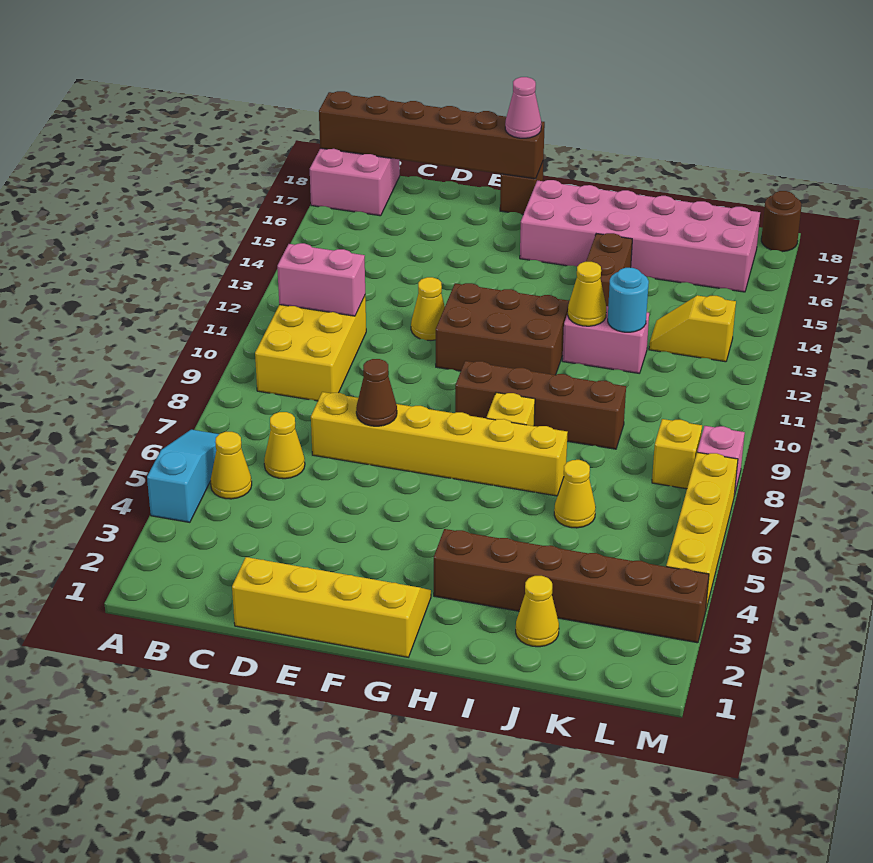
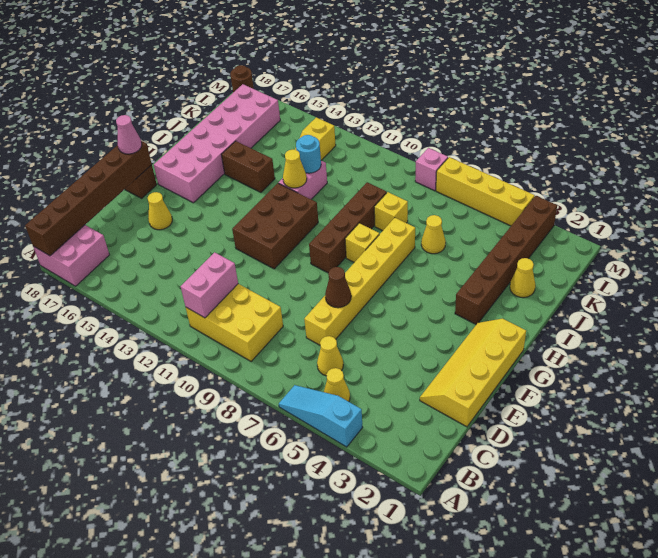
yellow cone E12 level 1 -> yellow cone E16 level 1
yellow brick L8 level 1 -> yellow brick J8 level 1

